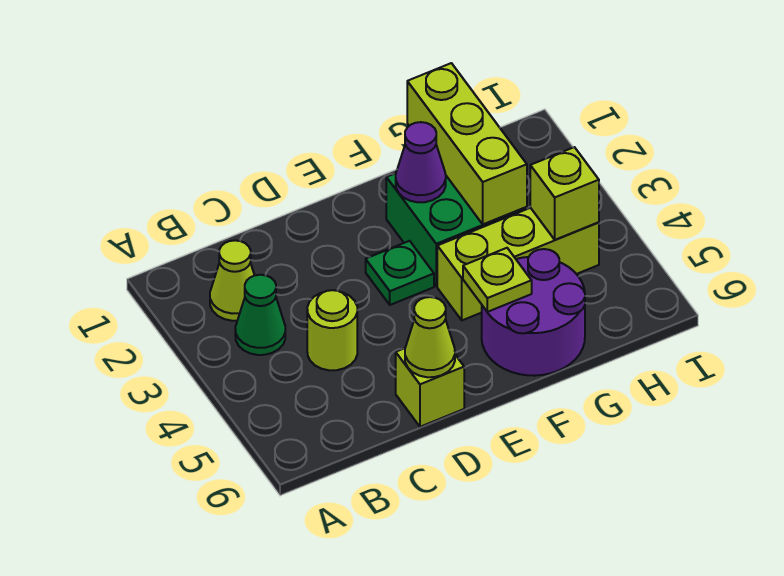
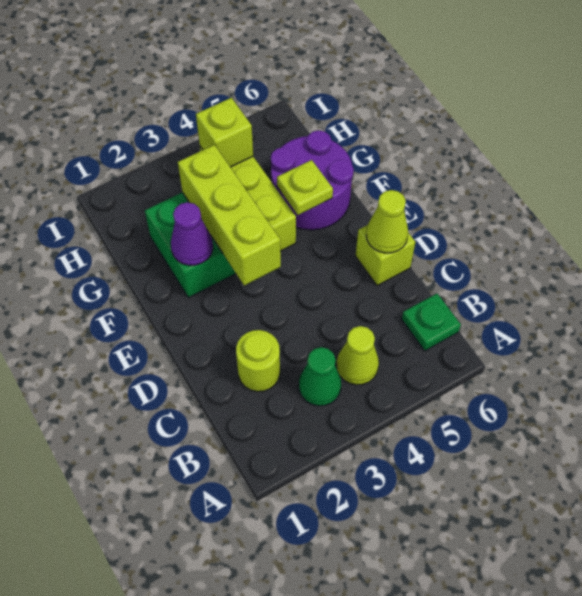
lime cone B2 level 1 -> lime cone B4 level 1
lime round brick C4 level 1 -> lime round brick C2 level 1
green plate E3 level 1 -> green plate B6 level 1
lime brick G1:G3 level 2 -> lime brick E3:G3 level 2

